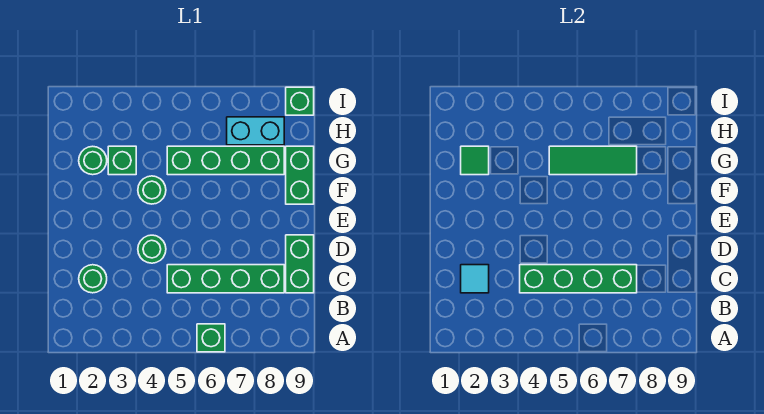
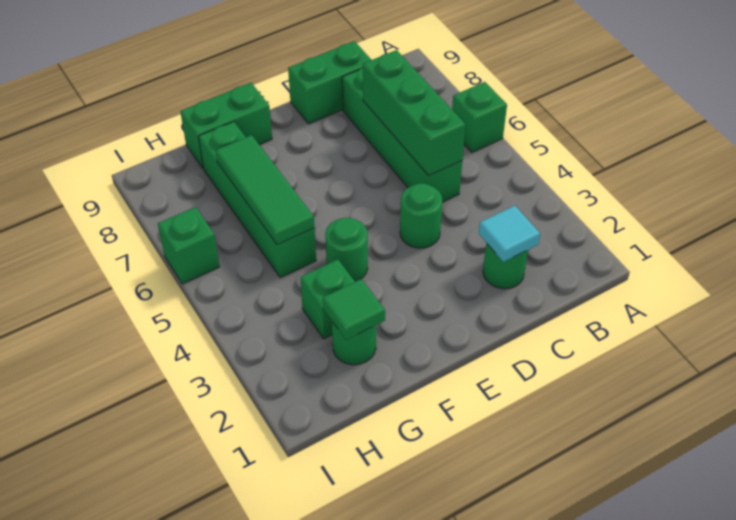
green brick C4:C7 level 2 -> green brick C5:C7 level 2
cyan brick H7:H8 level 1 -> none
green brick I9 level 1 -> green brick I6 level 1

